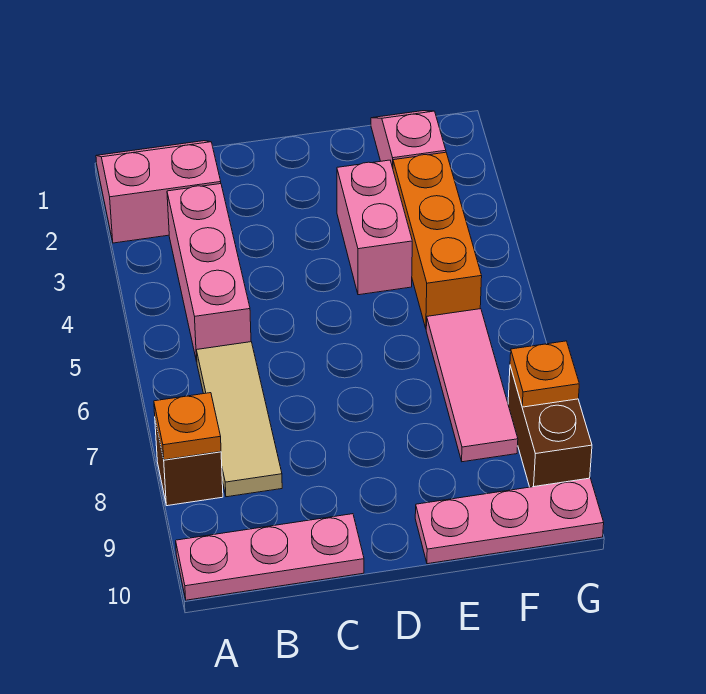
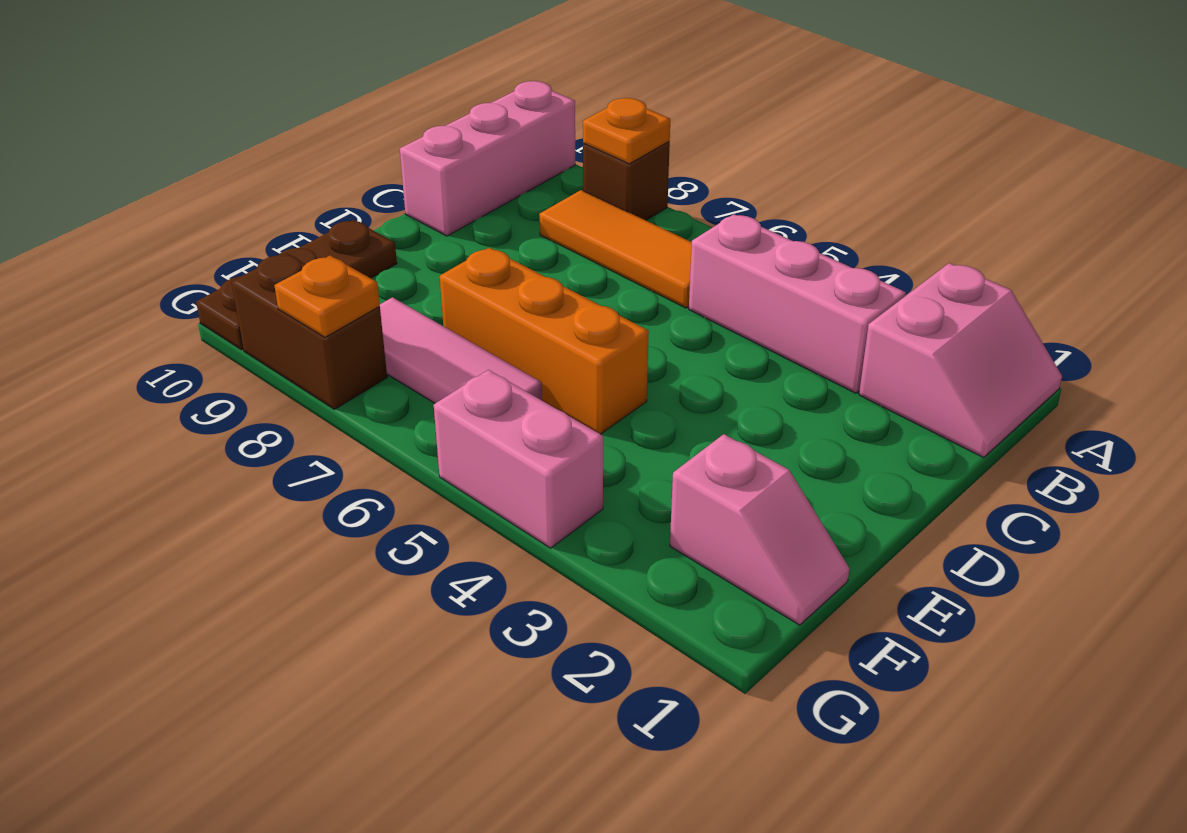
pink plate A10:C10 level 1 -> pink brick A10:C10 level 1
tan tile B6:B8 level 1 -> orange tile B6:B8 level 1
pink brick E3:E4 level 1 -> pink brick G4:G5 level 1
pink plate E10:G10 level 1 -> brown plate E10:G10 level 1
orange brick F3:F5 level 1 -> orange brick E5:E7 level 1

